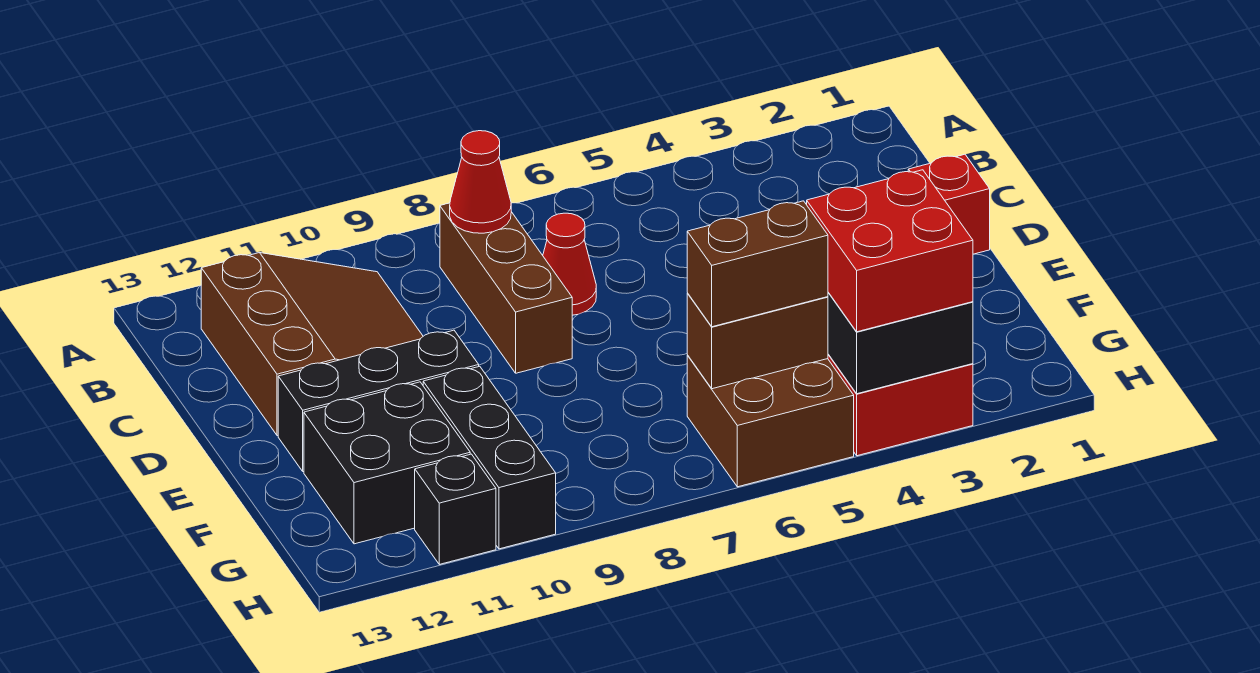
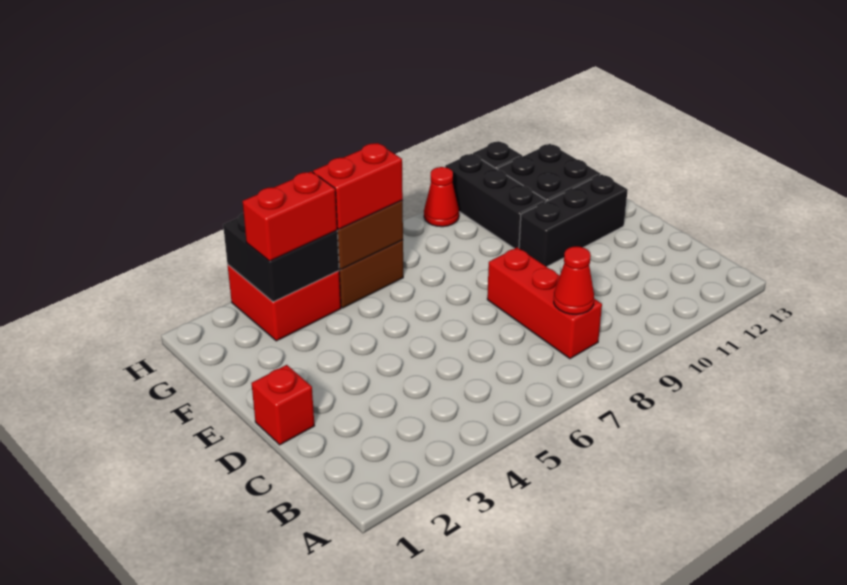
brown brick B8:D8 level 1 -> red brick B8:D8 level 1
brown slope B10:D12 level 1 top 12 -> none
red cone C7 level 1 -> red cone H9 level 1
red brick G3:H4 level 3 -> red brick G3:G4 level 3
brown brick G5:G6 level 3 -> red brick G5:G6 level 3

